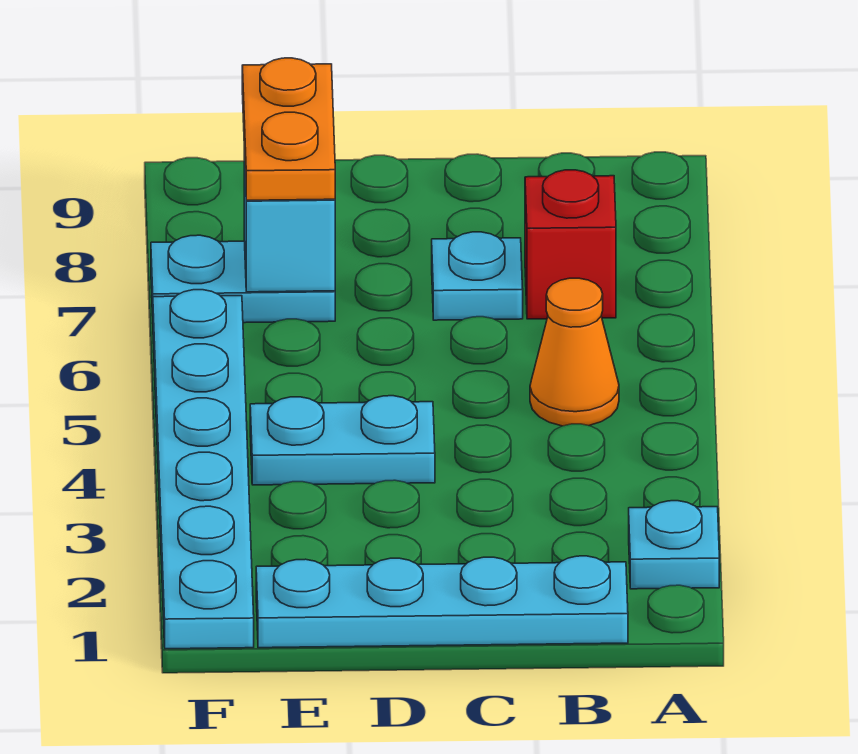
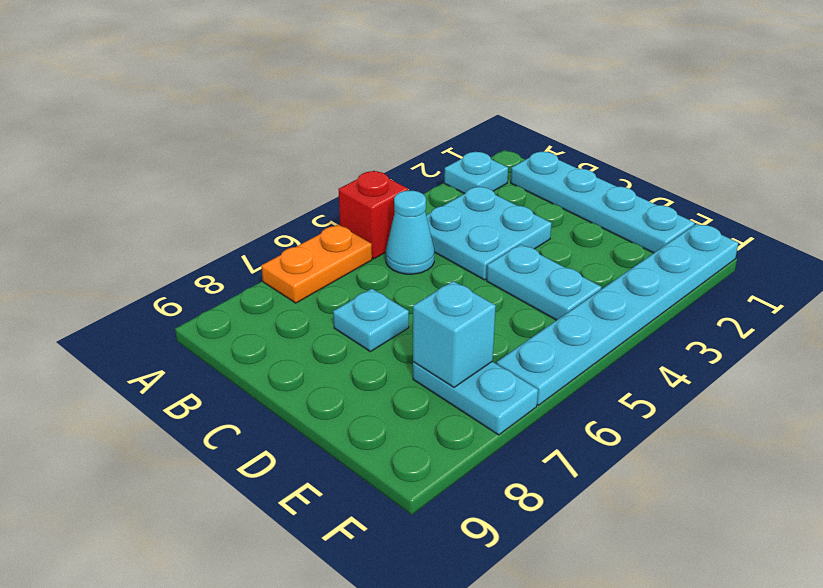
none -> cyan plate B3:C4 level 1
orange cone B5 level 1 -> cyan cone B5 level 1
red brick B7 level 1 -> red brick A5 level 1
orange plate E7:E8 level 3 -> orange plate A6:A7 level 1

